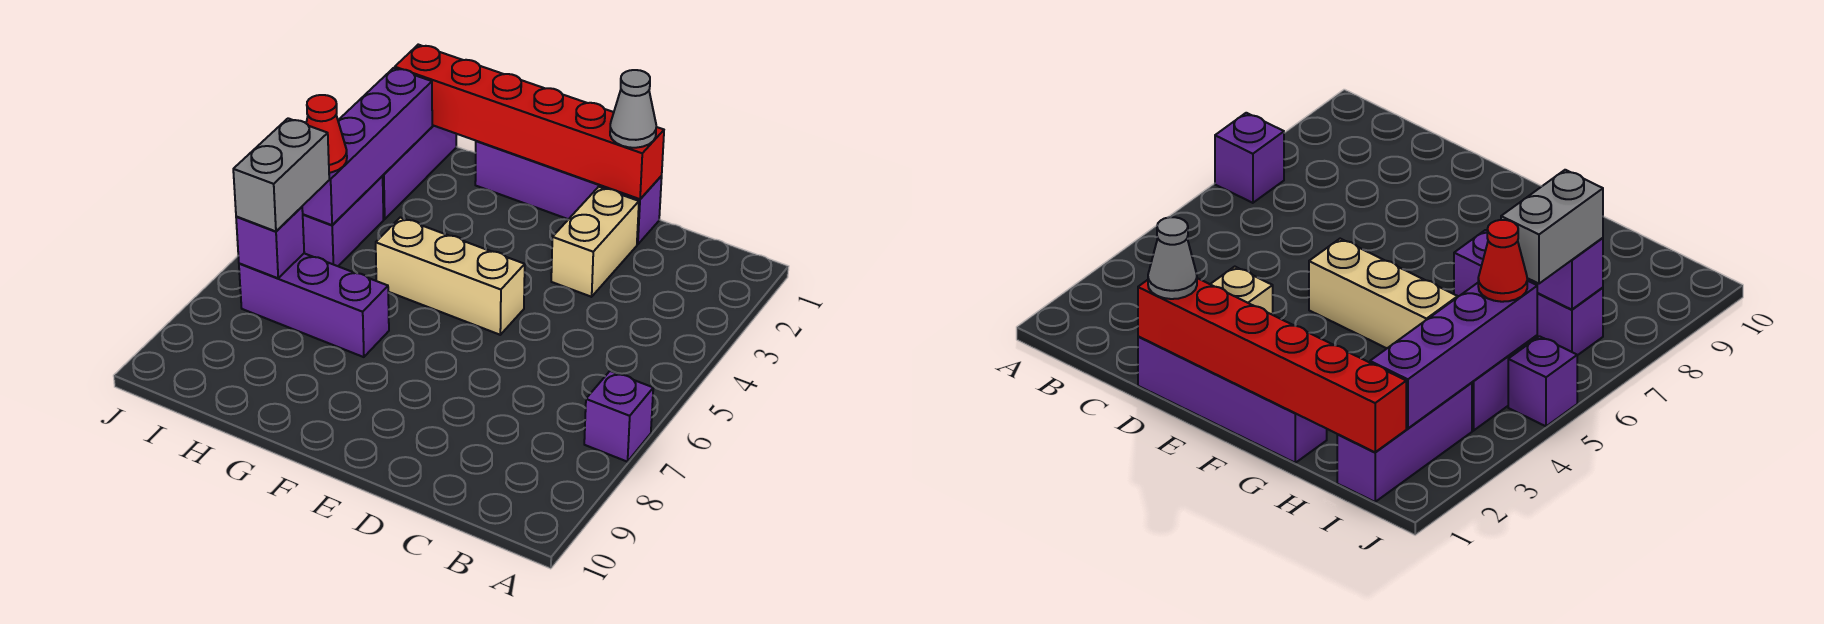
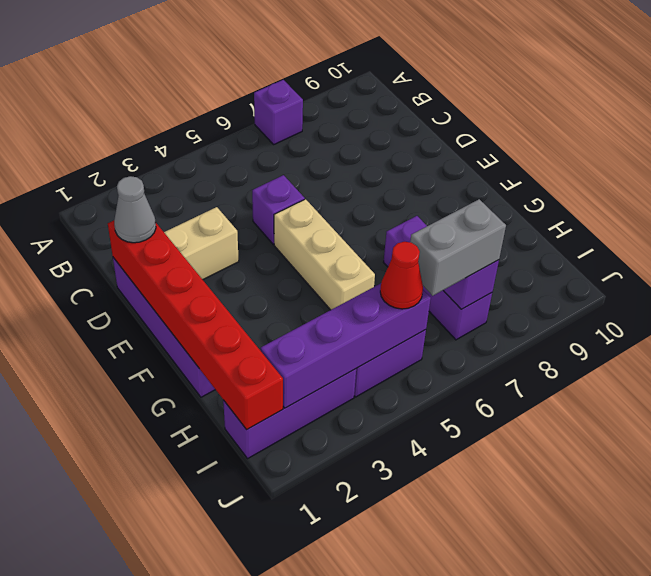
purple brick J5 level 1 -> purple brick D5 level 1

